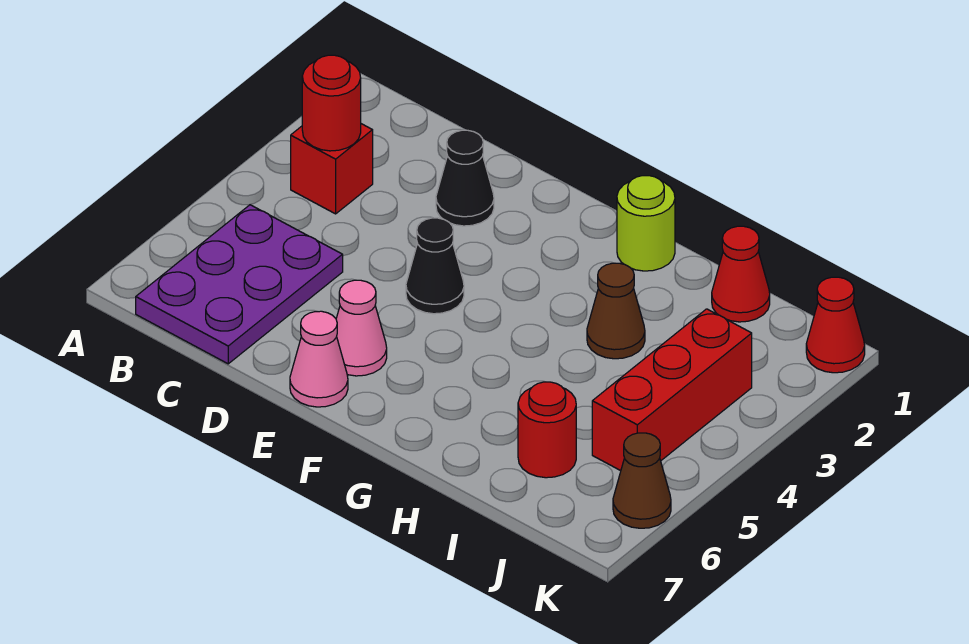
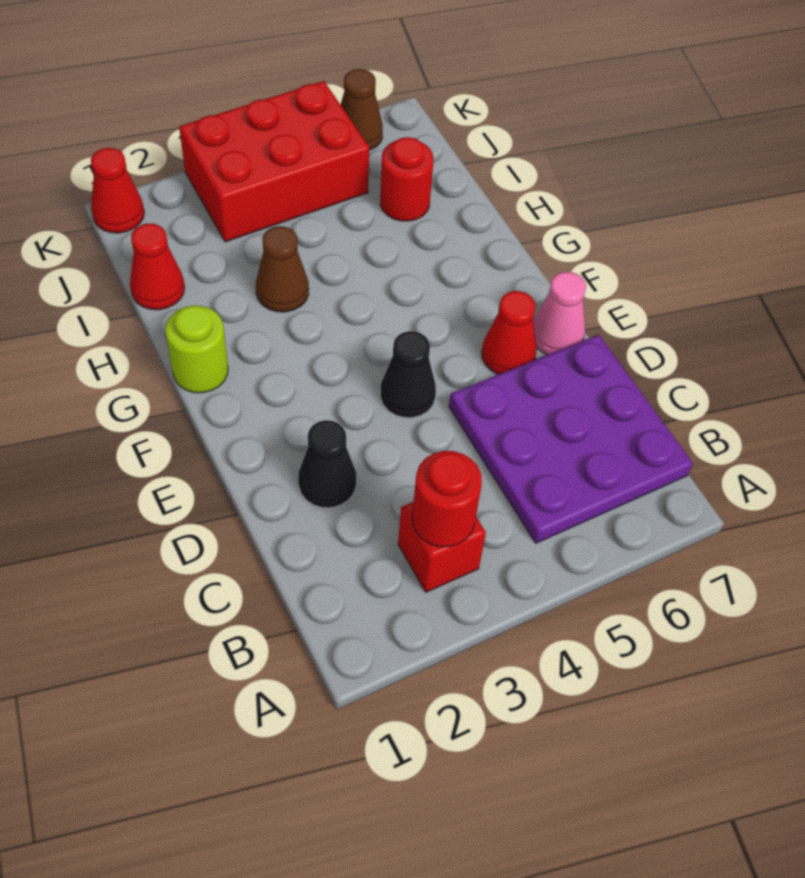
purple plate B5:C7 level 1 -> purple plate B5:D7 level 1
pink cone E6 level 1 -> red cone E6 level 1
red brick J3:J5 level 1 -> red brick J3:K5 level 1

